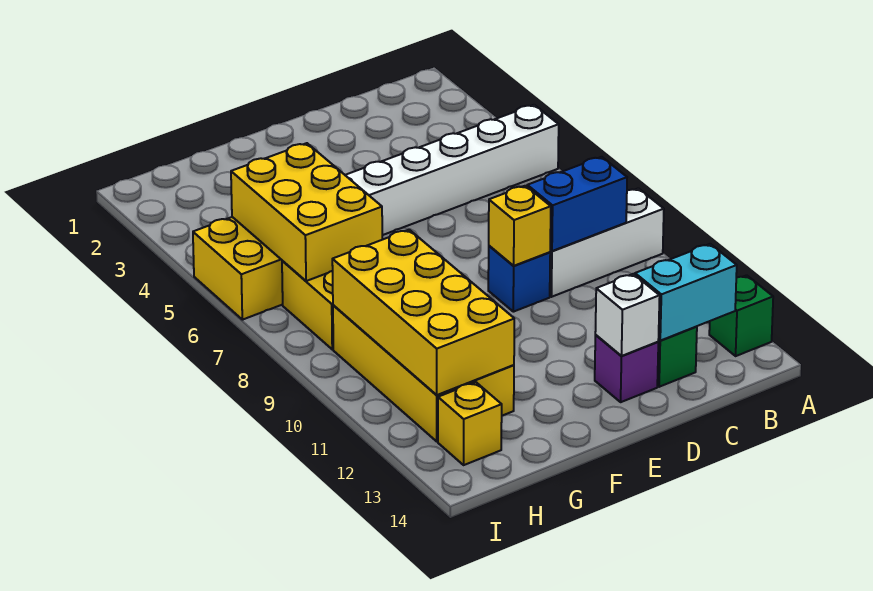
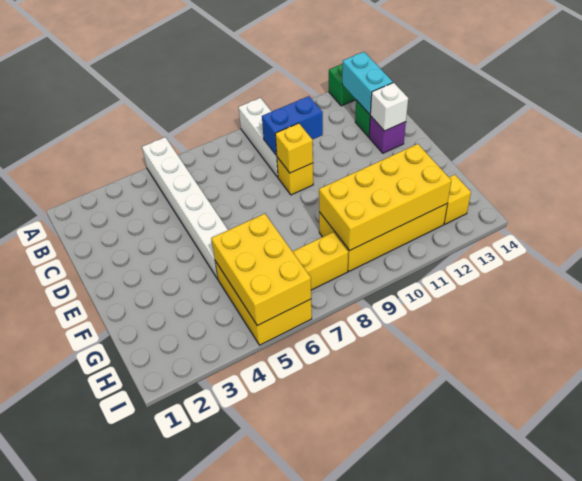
blue brick B9:C9 level 2 -> blue brick C9:C10 level 2
blue brick D9 level 1 -> yellow brick D9 level 1
yellow brick G5:H7 level 2 -> yellow brick G5:I6 level 2

